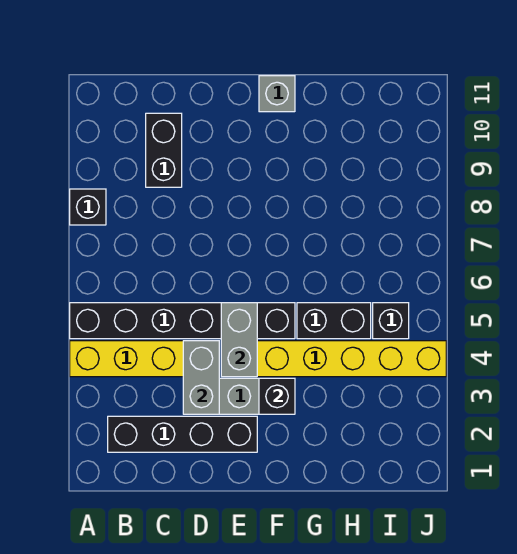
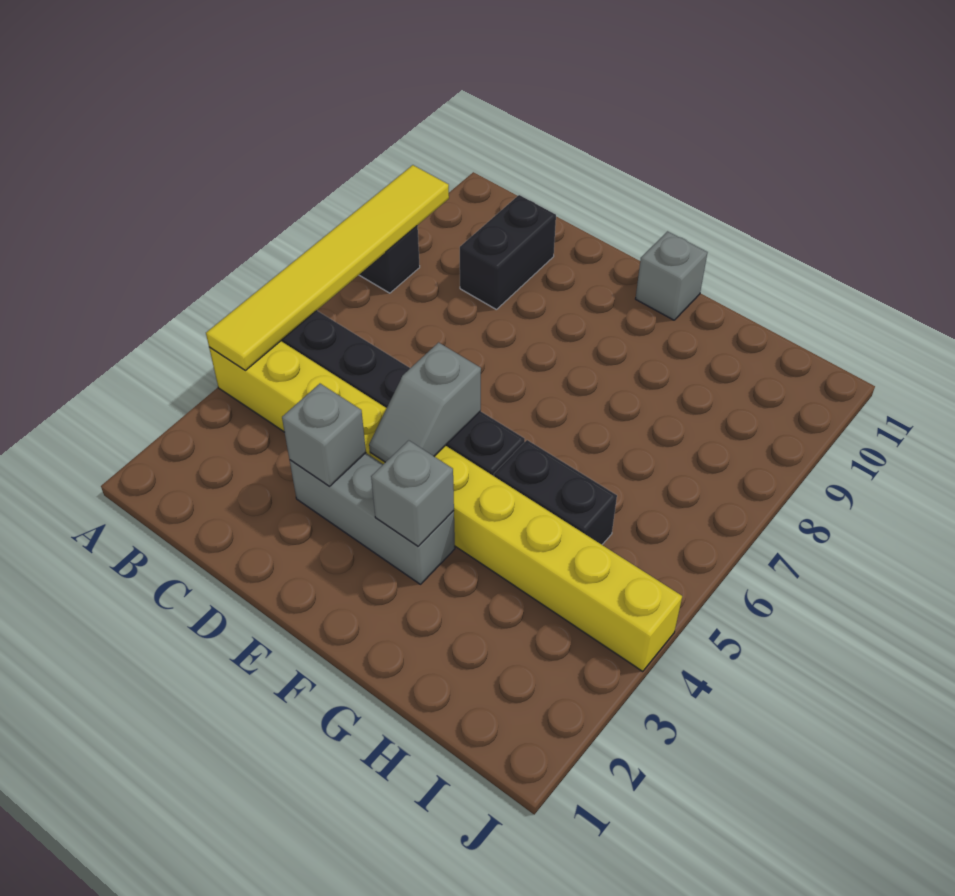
none -> yellow tile A4:A9 level 2
black brick B2:E2 level 1 -> none
grey brick D3:D4 level 2 -> grey brick D3 level 2
grey brick E4:E5 level 2 -> grey slope E4:E5 level 2 top 5
black brick F3 level 2 -> grey brick F3 level 2
black brick I5 level 1 -> none

